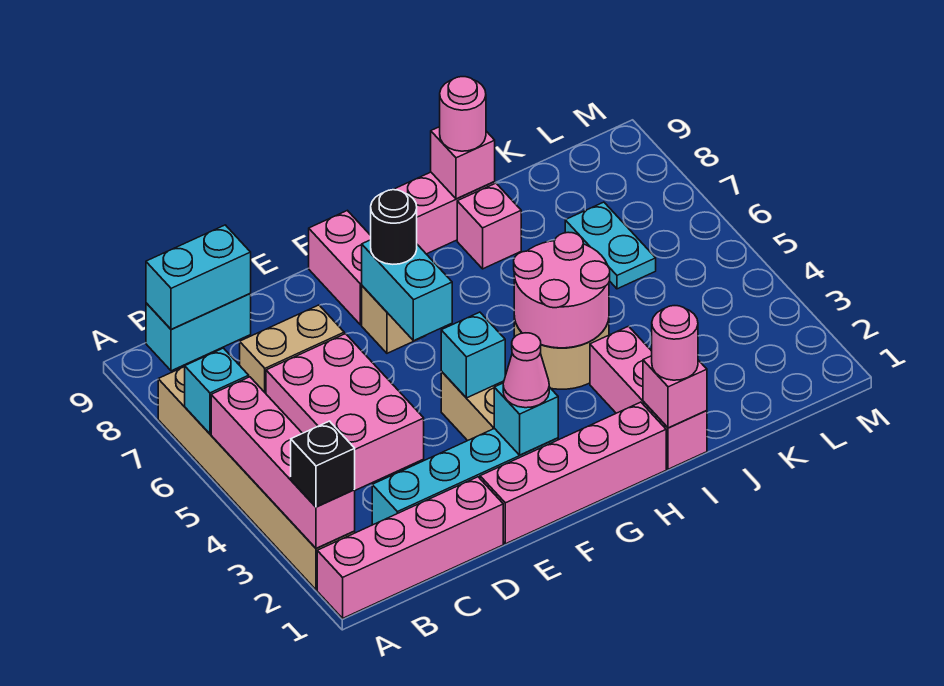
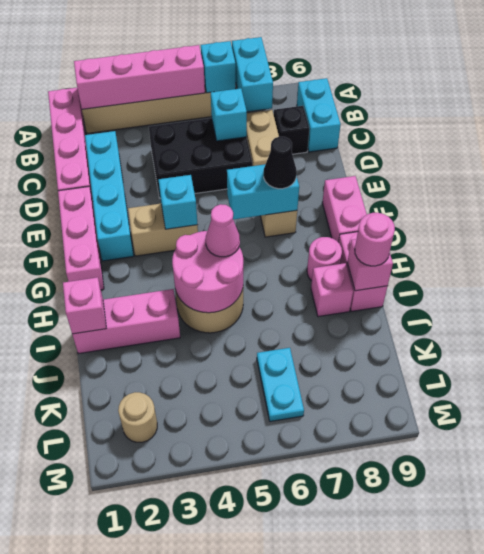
black brick A2 level 3 -> black brick C8 level 1
cyan brick B9:C9 level 2 -> cyan brick A7:B7 level 2
pink brick C4:D6 level 1 -> black brick C4:D6 level 1
pink brick E1:H1 level 1 -> pink brick E1:G1 level 1
cyan brick F2 level 2 -> cyan brick C6 level 2
pink cone F2 level 3 -> pink cone H5 level 3
black round brick F7 level 3 -> black cone F7 level 3
pink brick F8:F9 level 1 -> pink brick F9:G9 level 1
pink round brick I1 level 3 -> pink round brick H8 level 1
cyan plate K6:K7 level 1 -> cyan plate K6:L6 level 1
none -> tan round brick L2 level 1

